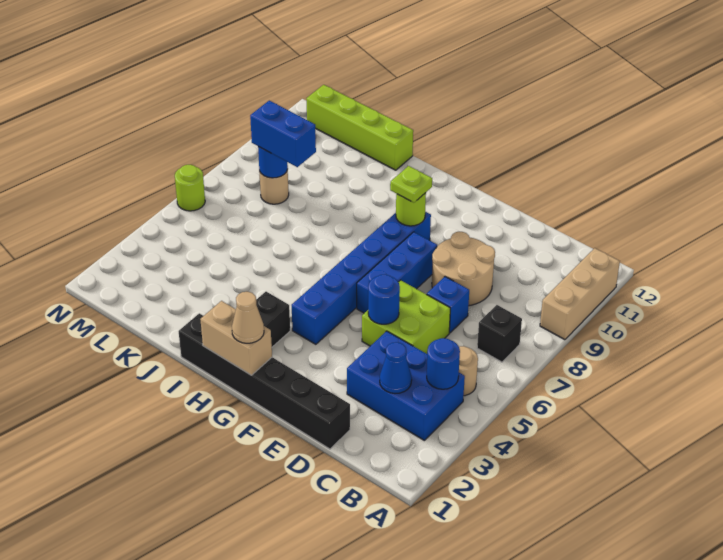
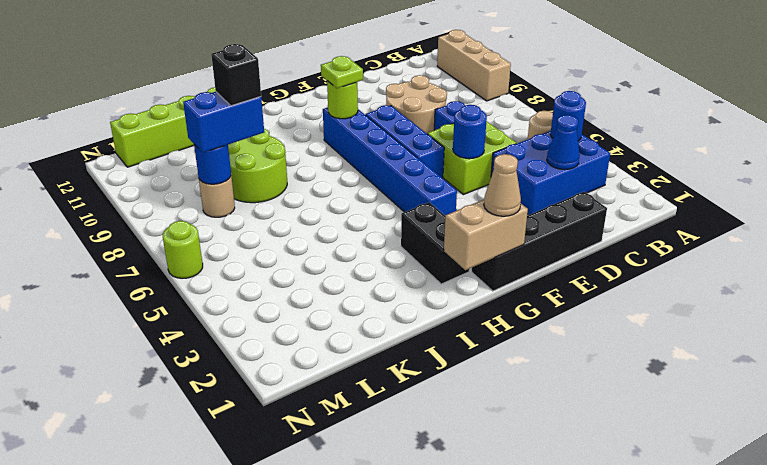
black brick B7 level 1 -> black brick K8 level 4
black brick D1:I1 level 1 -> black brick D1:G1 level 1
none -> lime round brick J8:K9 level 1

